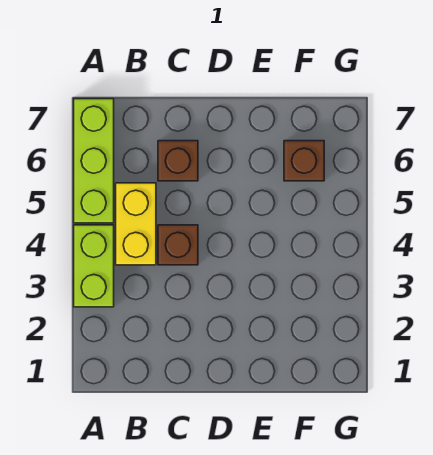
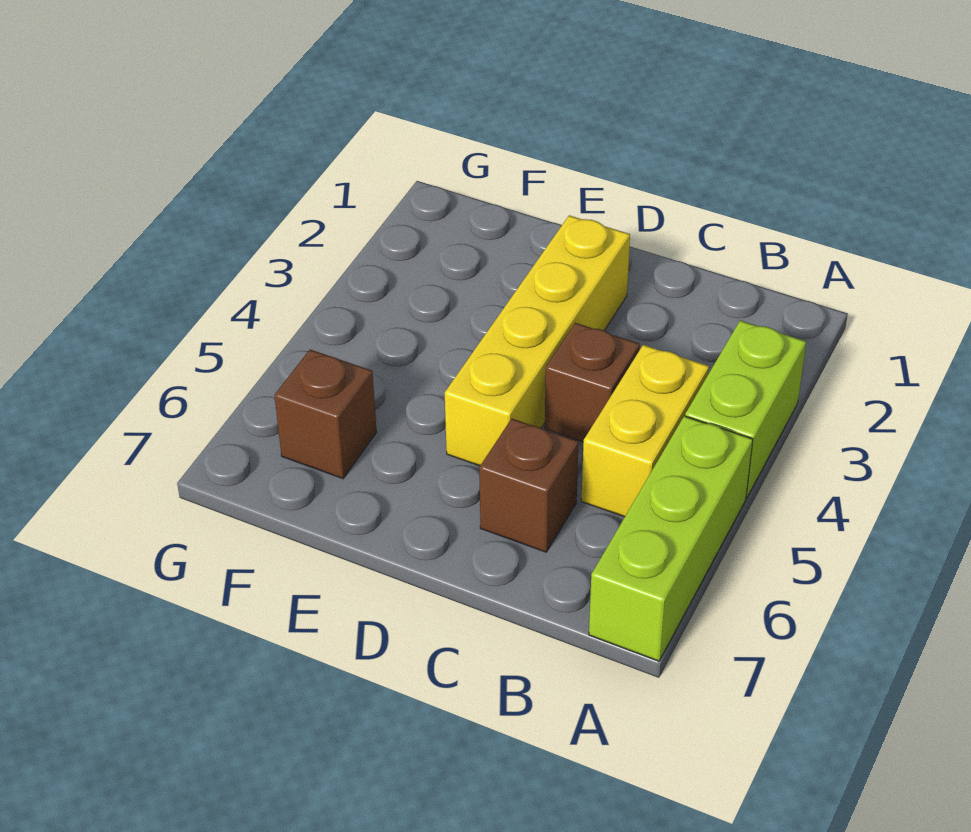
none -> yellow brick D2:D5 level 1

